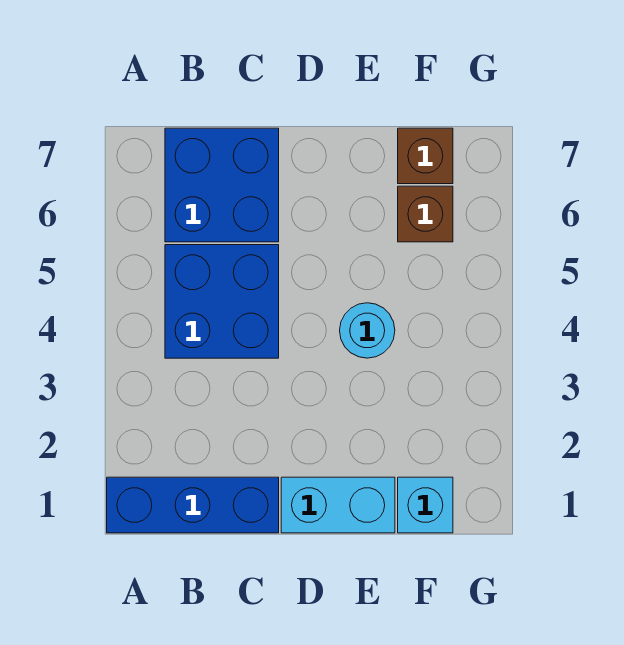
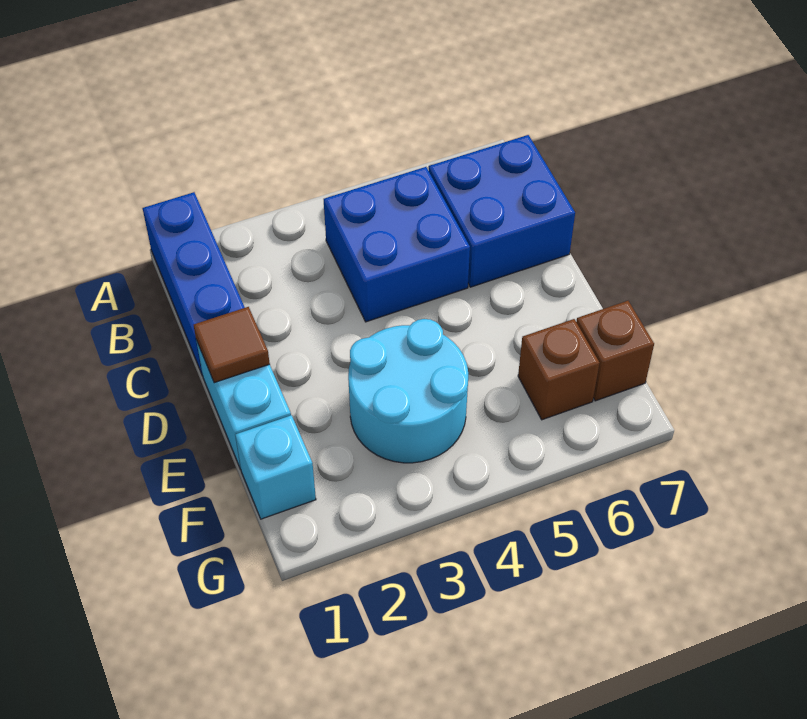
none -> brown tile D1 level 2
cyan round brick E4 level 1 -> cyan round brick E3:F4 level 1

